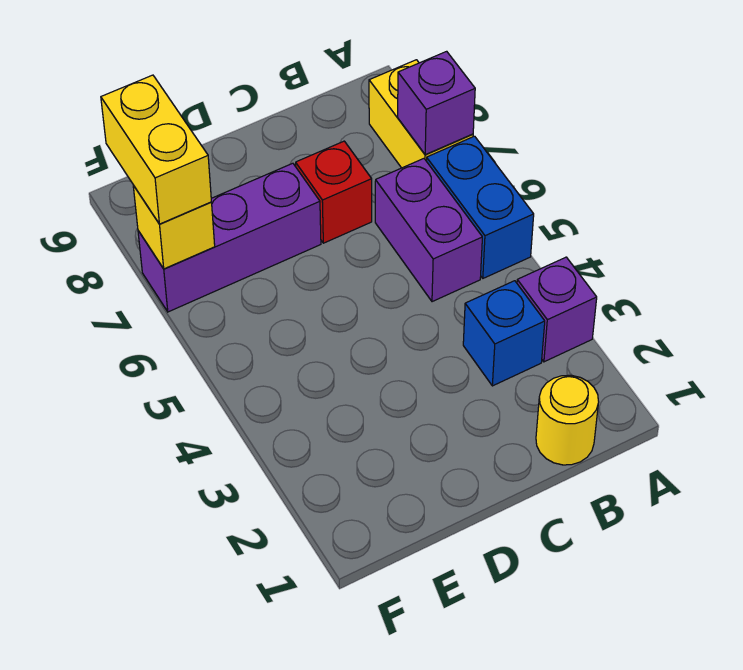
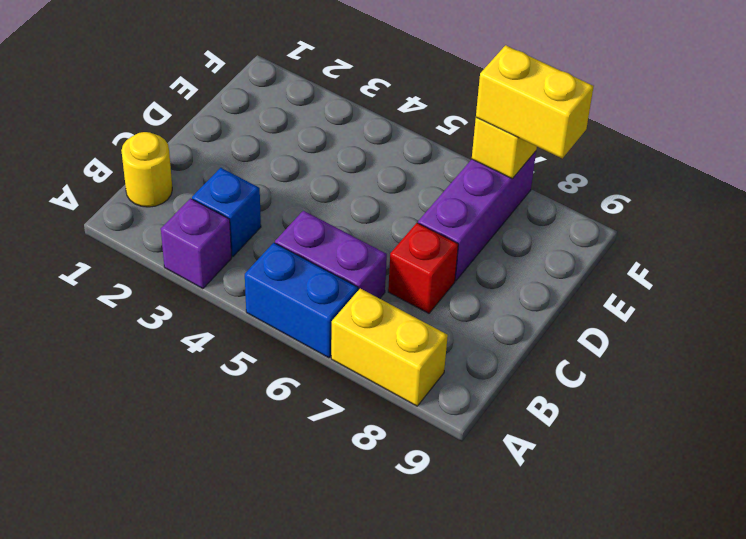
purple brick A7 level 2 -> none

